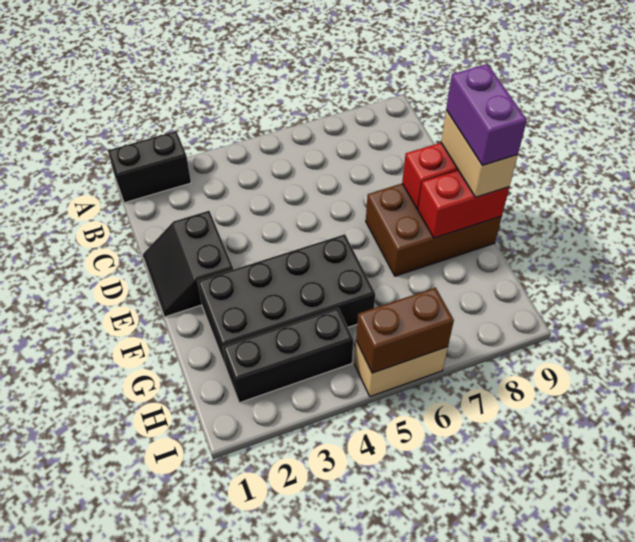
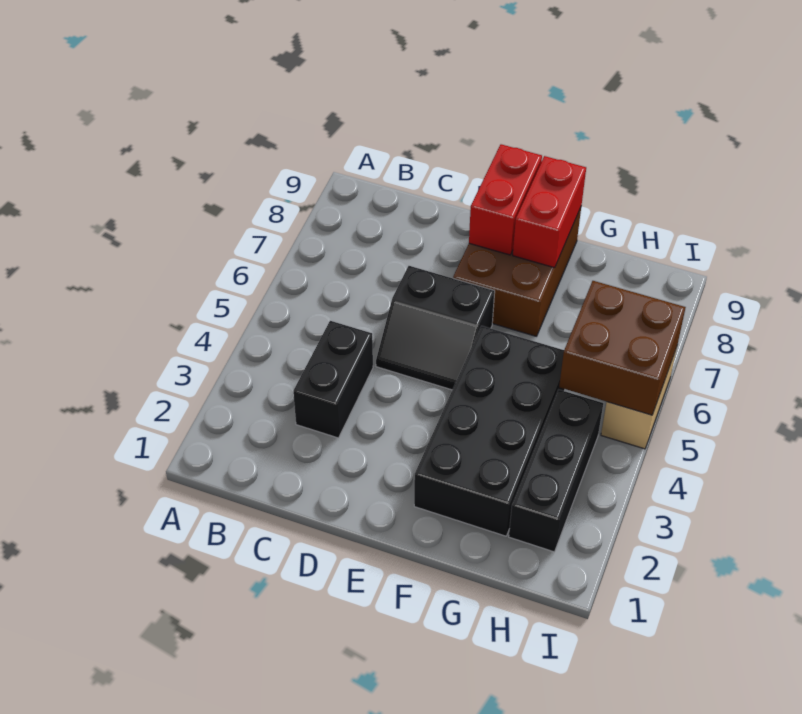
black brick A1:A2 level 1 -> black brick C3:C4 level 1
black slope D1:E2 level 1 top 2 -> black slope D5:E6 level 1 top 6
tan brick E9:F9 level 3 -> none
purple brick E9:F9 level 4 -> none
brown brick I5:I6 level 2 -> brown brick H5:I6 level 2

